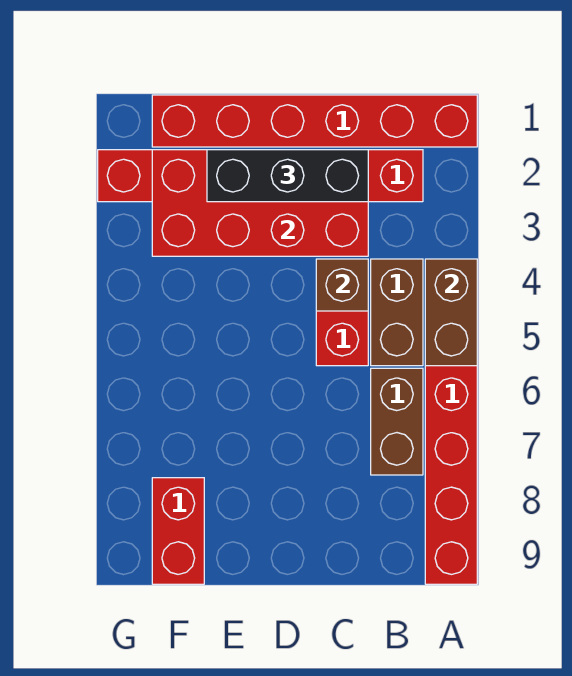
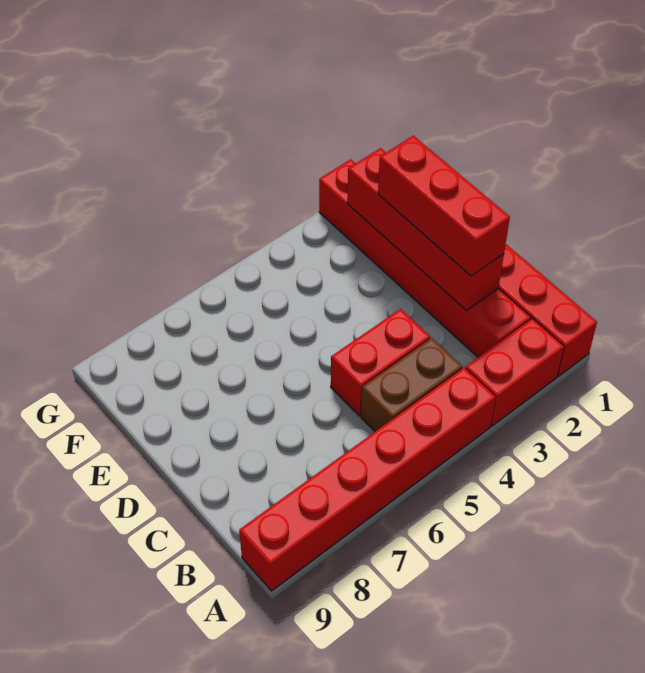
brown brick A4:A5 level 2 -> none
brown brick B6:B7 level 1 -> none
red brick C2:F3 level 2 -> red brick C2:F2 level 2
black brick C2:E2 level 3 -> red brick C2:E2 level 3
brown brick C4 level 2 -> none
red brick F8:F9 level 1 -> red brick A2:A3 level 1

